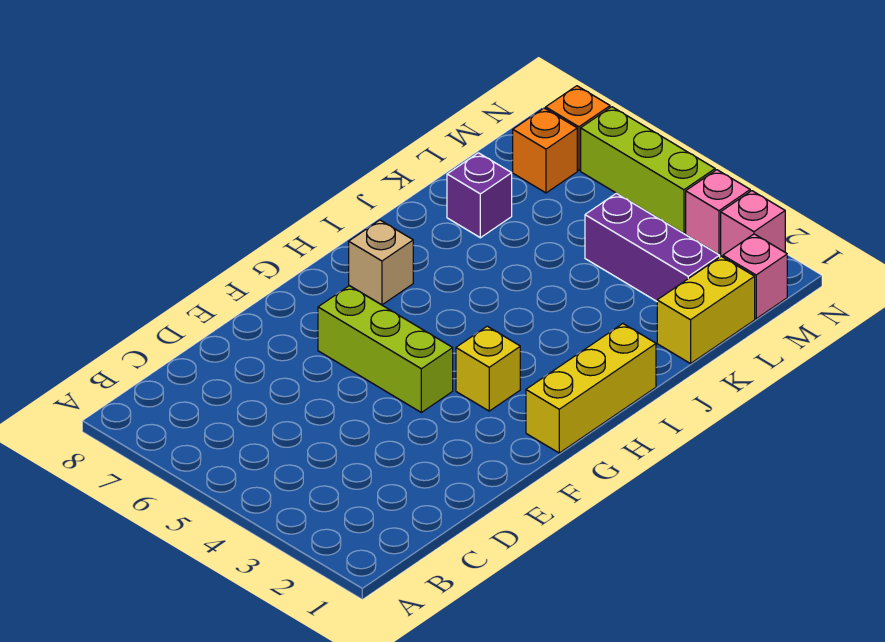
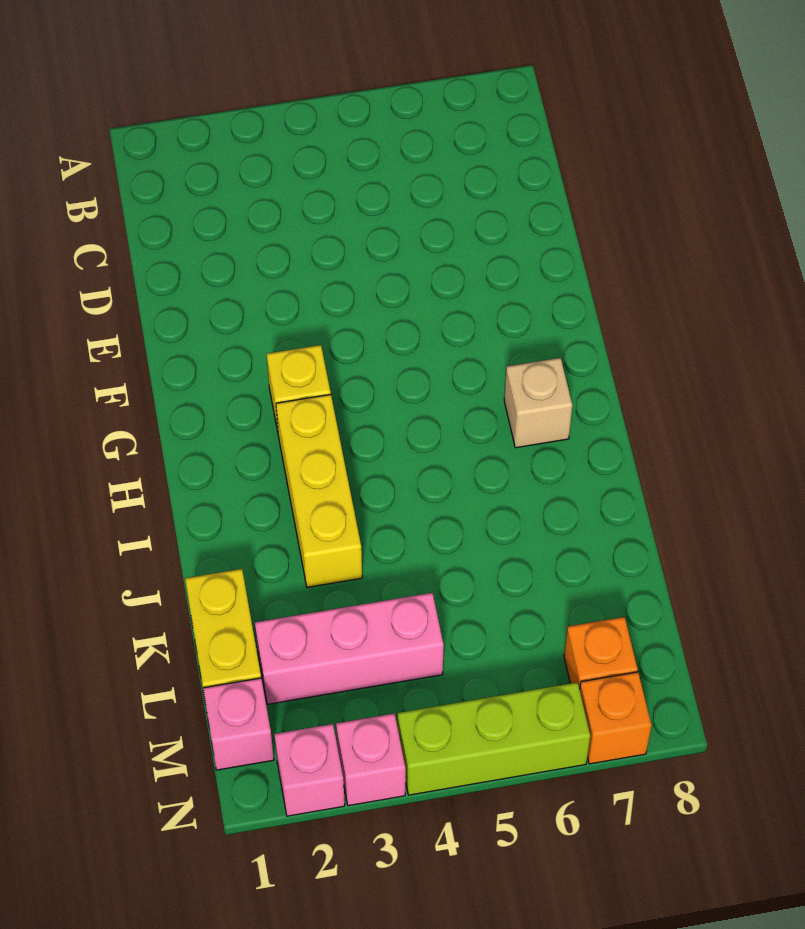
lime brick F4:F6 level 1 -> none
yellow brick G1:I1 level 1 -> yellow brick H3:J3 level 1
purple brick K7 level 1 -> none
purple brick L2:L4 level 1 -> pink brick L2:L4 level 1

